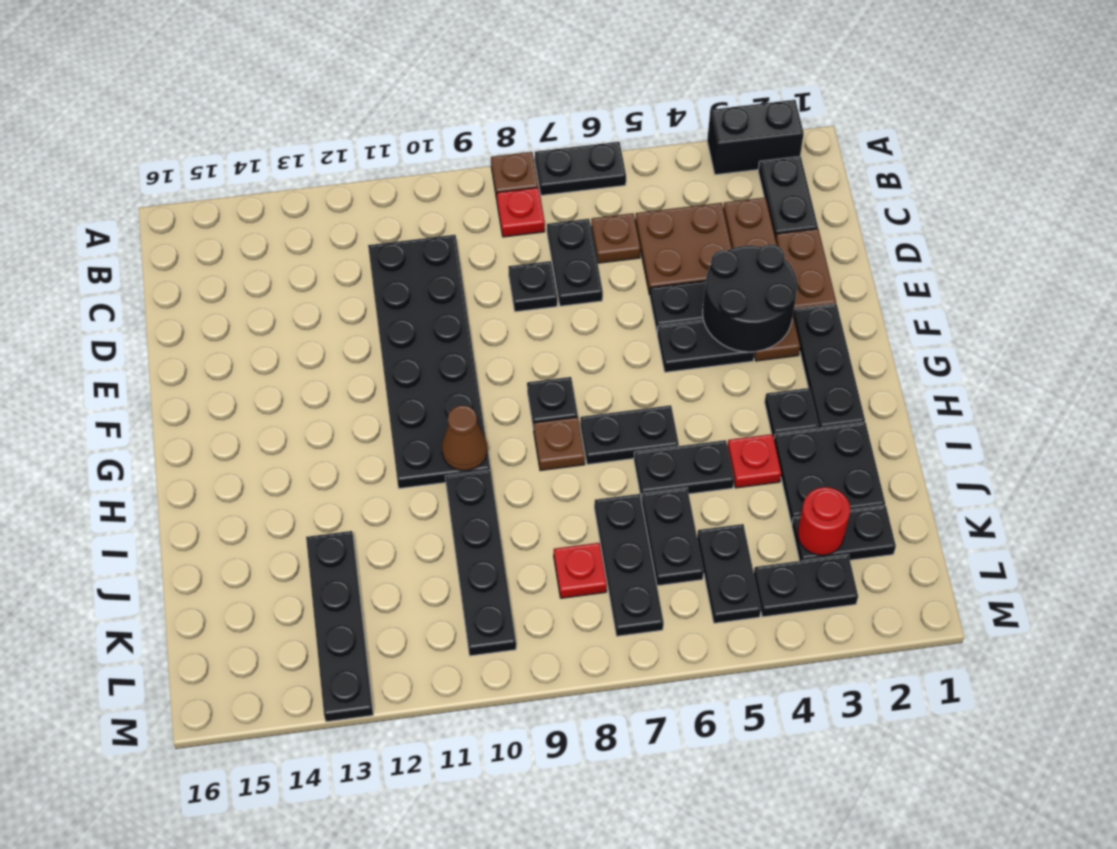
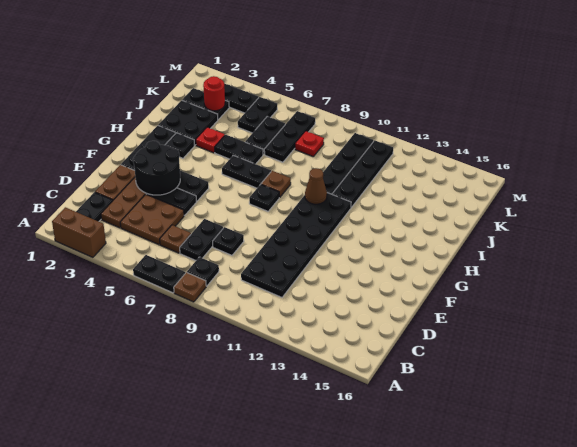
black brick A2:A3 level 1 -> brown brick A2:A3 level 1
red plate B8 level 1 -> black plate B8 level 1
black plate J13:M13 level 1 -> black plate I11:L11 level 1

